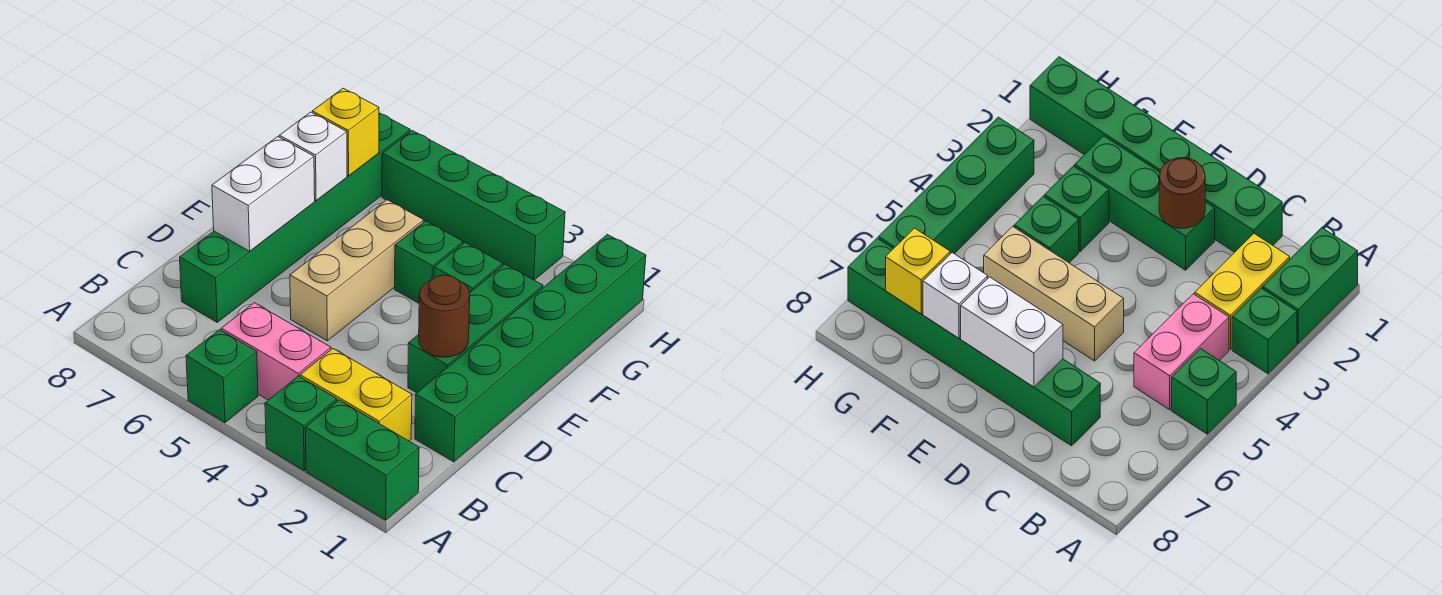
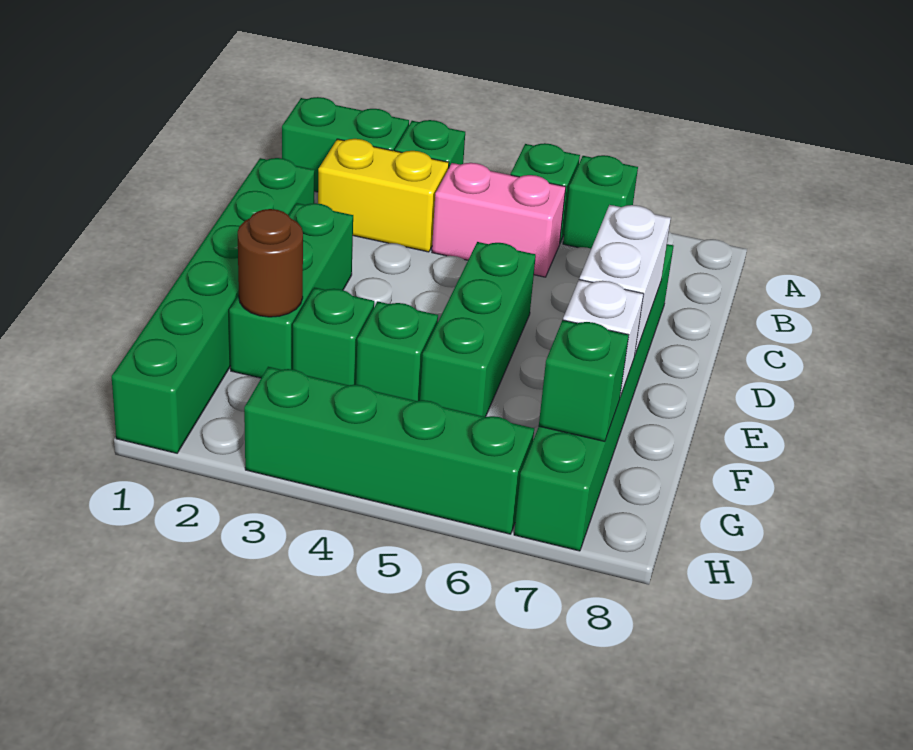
none -> green brick A6 level 1
brown round brick D2 level 2 -> brown round brick F2 level 2
tan brick D5:F5 level 1 -> green brick D5:F5 level 1
yellow brick G7 level 2 -> green brick G7 level 2

